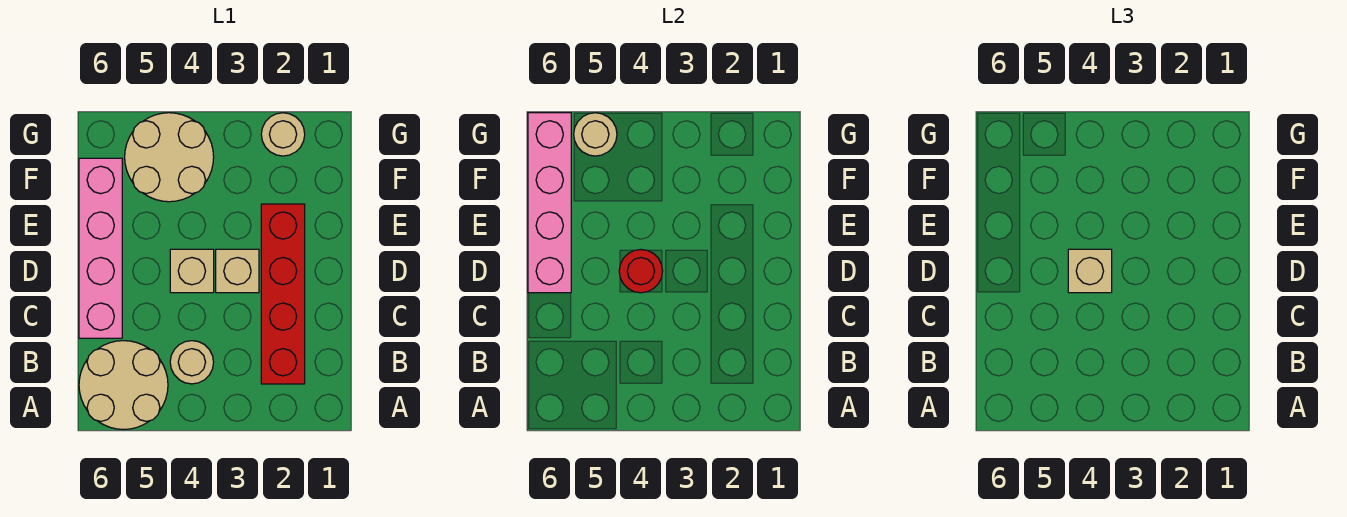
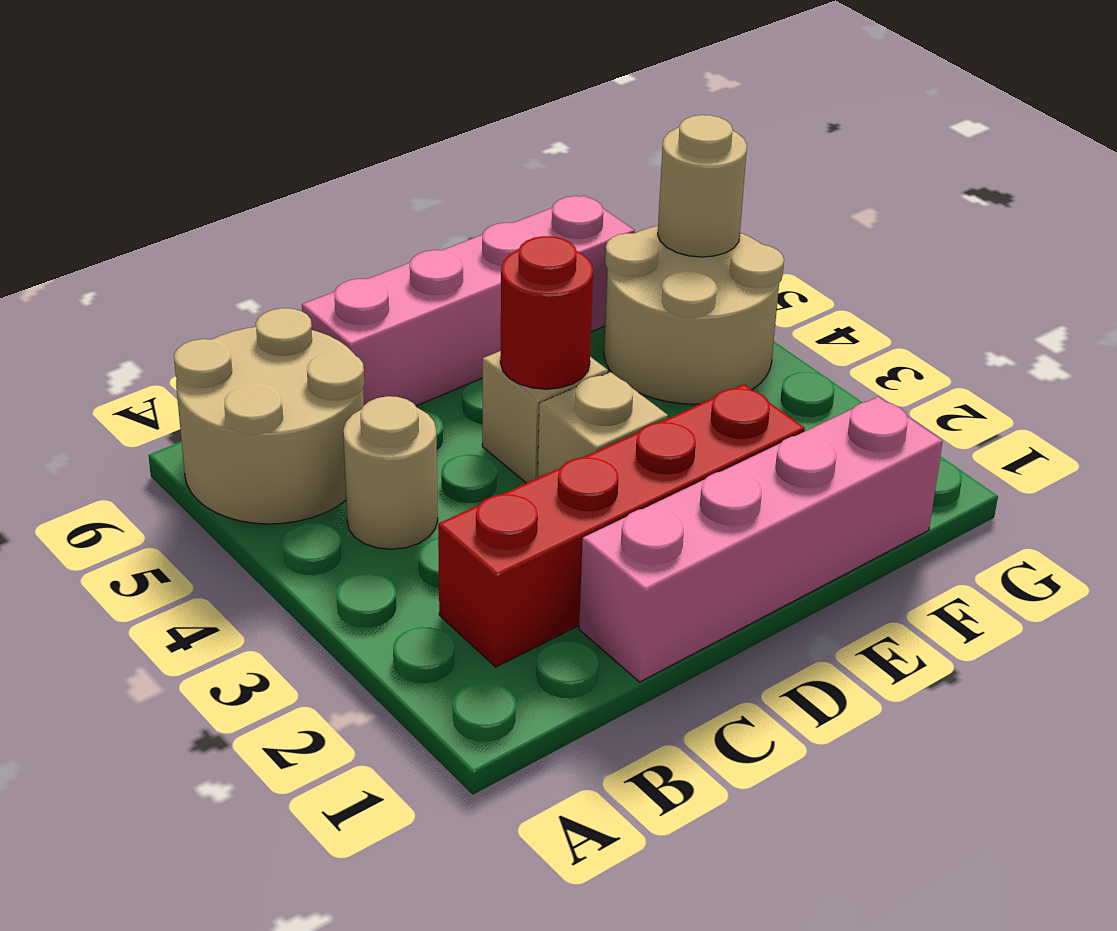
tan brick D4 level 3 -> none
pink brick D6:G6 level 2 -> pink brick C1:F1 level 1
tan round brick G2 level 1 -> none

